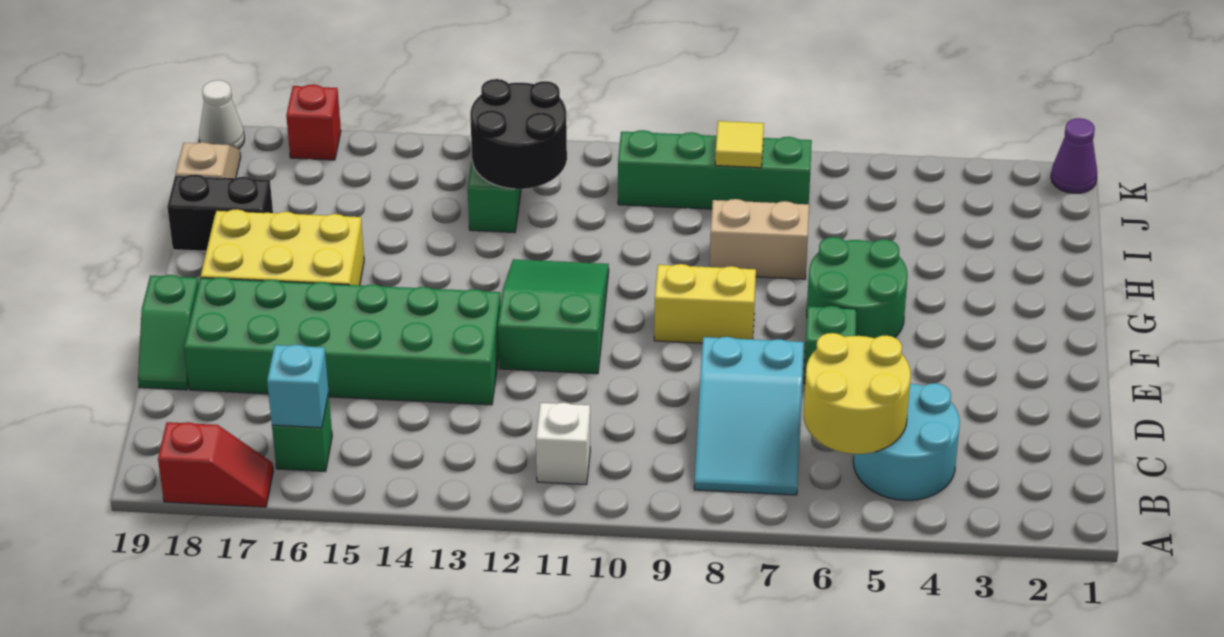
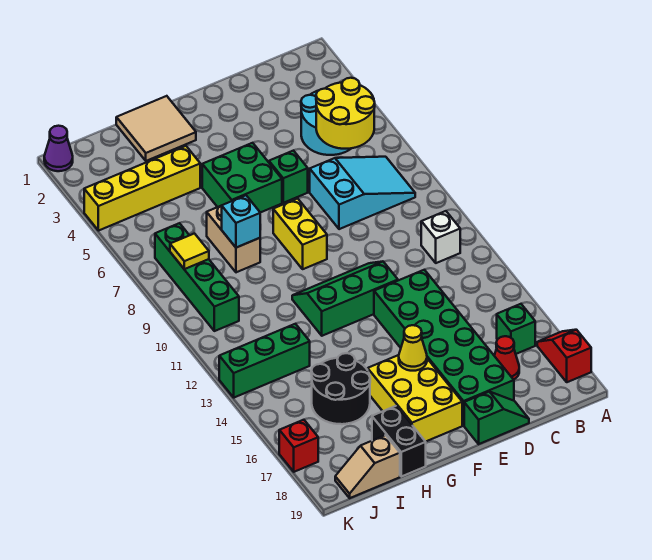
cyan brick B16 level 2 -> cyan brick H8 level 2
none -> red cone C17 level 1
green slope E11:G12 level 1 top E -> green slope E11:G12 level 1 top 12
green round brick F5:G6 level 1 -> green brick F5:G6 level 1
none -> yellow cone F16 level 2
none -> tan tile G1:H2 level 1
none -> yellow brick H4:K4 level 1
black round brick I12:J13 level 2 -> black round brick H15:I16 level 1
white cone K19 level 1 -> none

